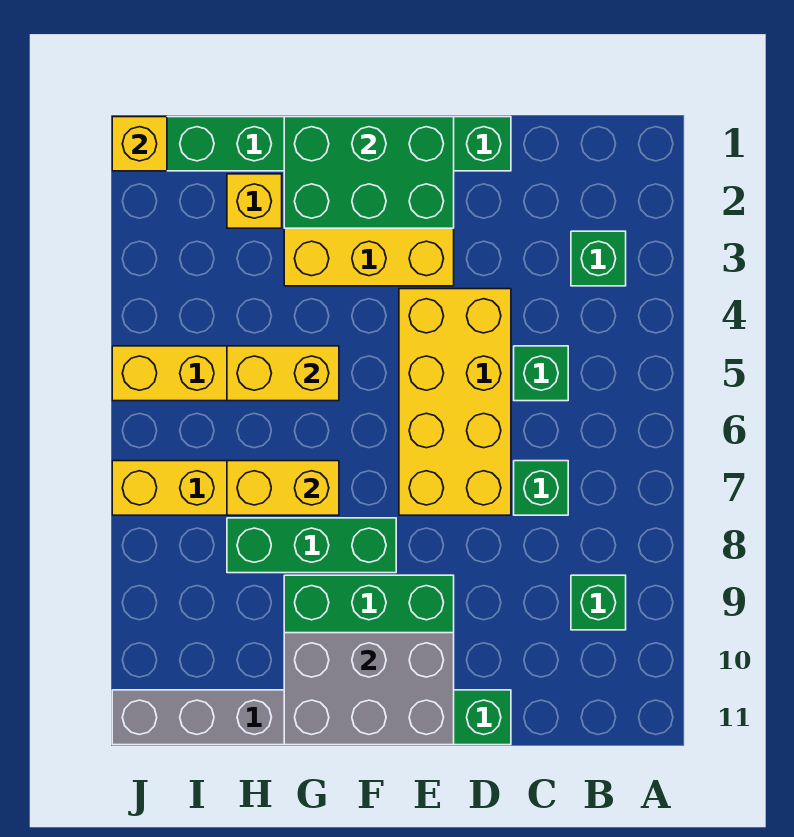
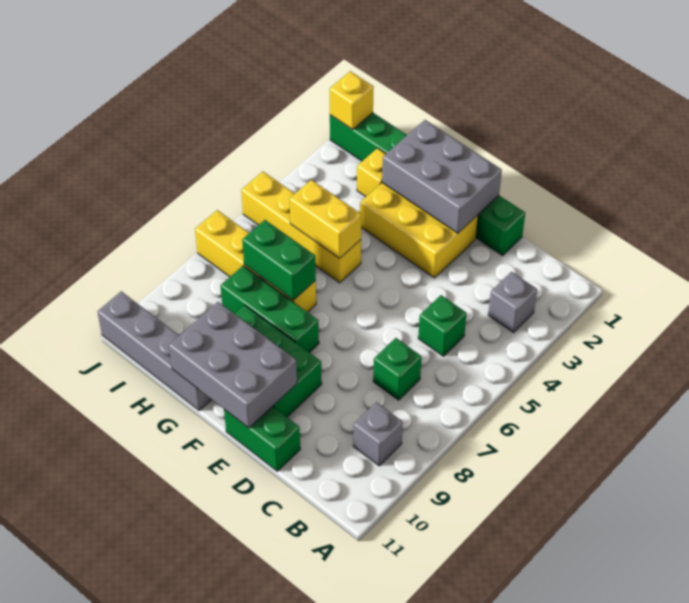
green brick B3 level 1 -> grey brick B3 level 1
green brick B9 level 1 -> grey brick B9 level 1
yellow brick D4:E7 level 1 -> none
green brick E1:G2 level 2 -> grey brick E1:G2 level 2
yellow brick G7:H7 level 2 -> green brick G7:H7 level 2

